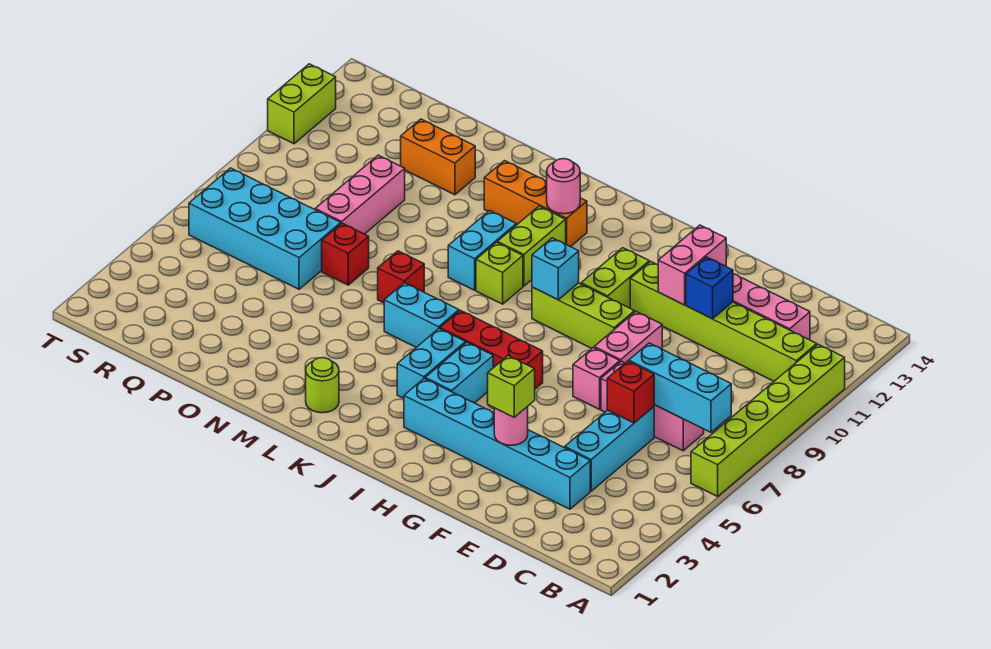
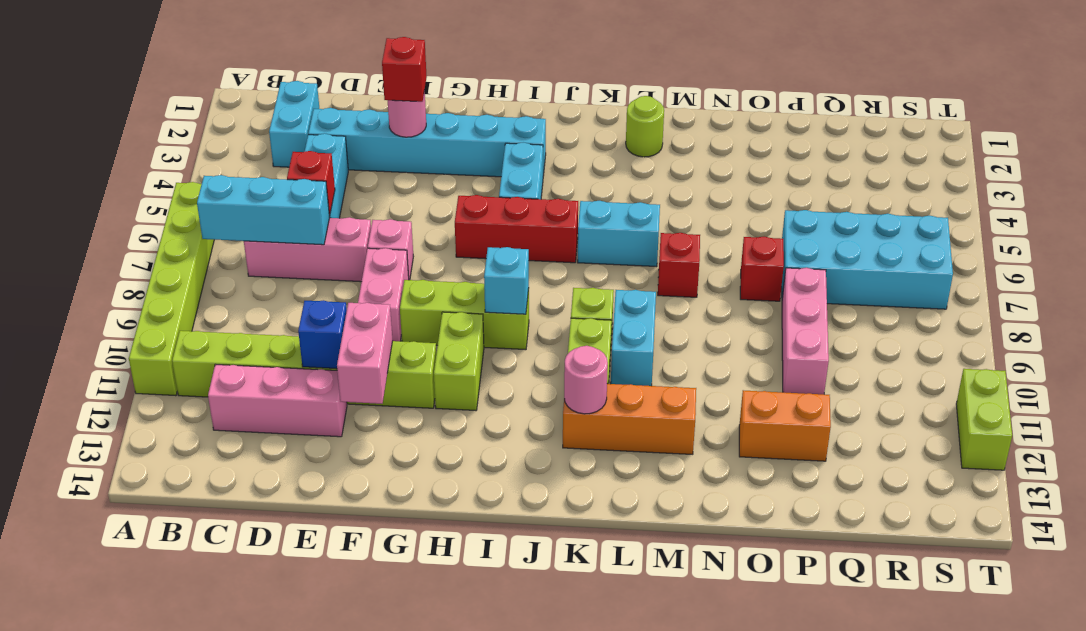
lime brick F3 level 3 -> red brick F3 level 3
cyan brick J4:J5 level 1 -> cyan brick C2:C3 level 1

